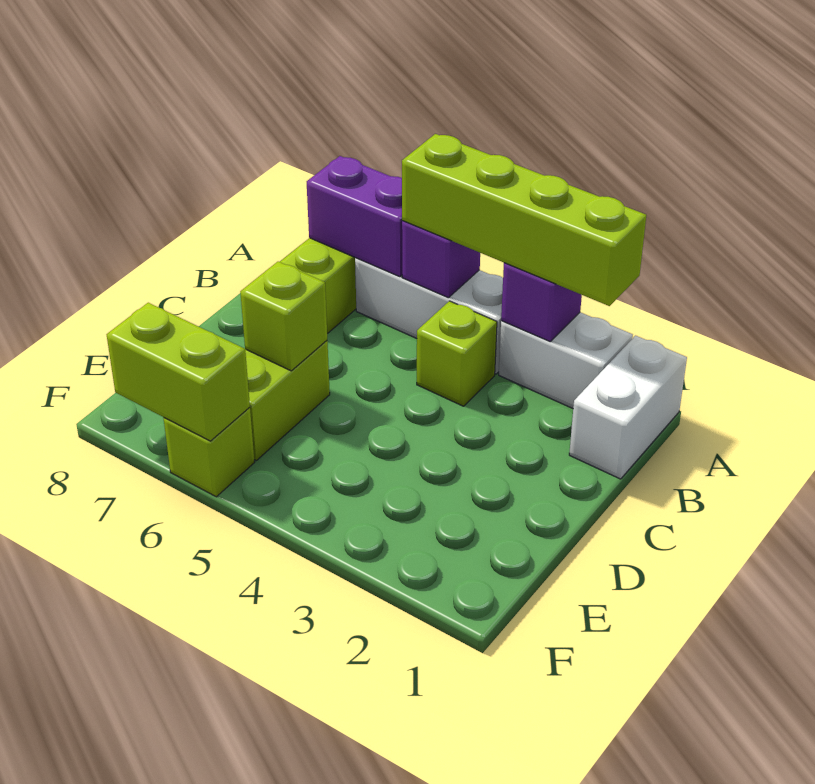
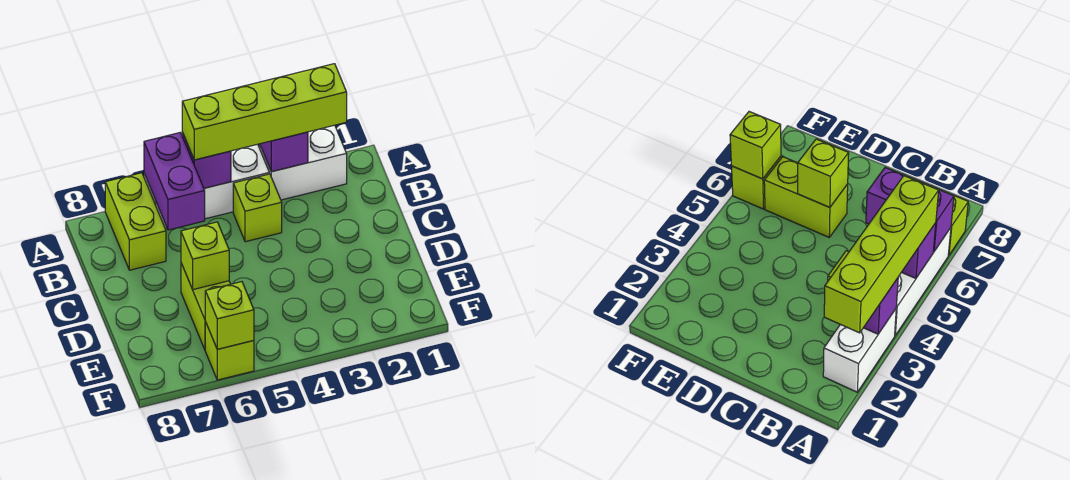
white brick A1:B1 level 1 -> none
purple brick A6:A7 level 2 -> purple brick A6:B6 level 2
lime brick F6:F7 level 2 -> lime brick F6 level 2

